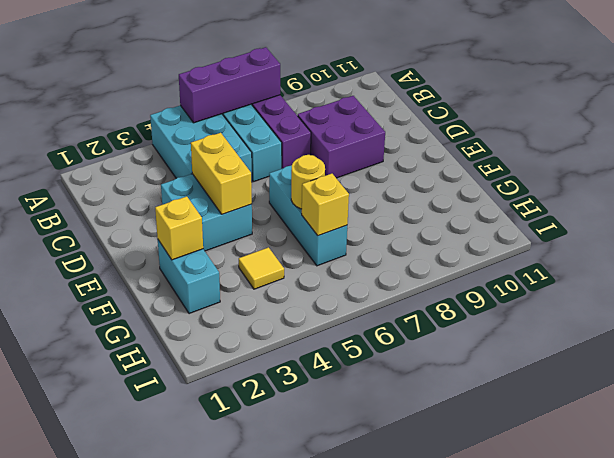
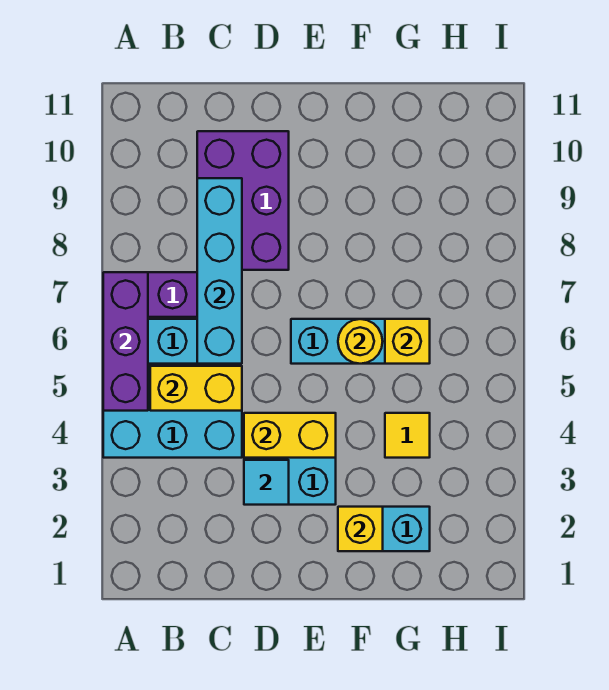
none -> yellow brick B5:C5 level 2
none -> cyan brick C6:C9 level 2
purple brick C8:D9 level 1 -> purple brick C8:D10 level 1
none -> cyan tile D3 level 2

